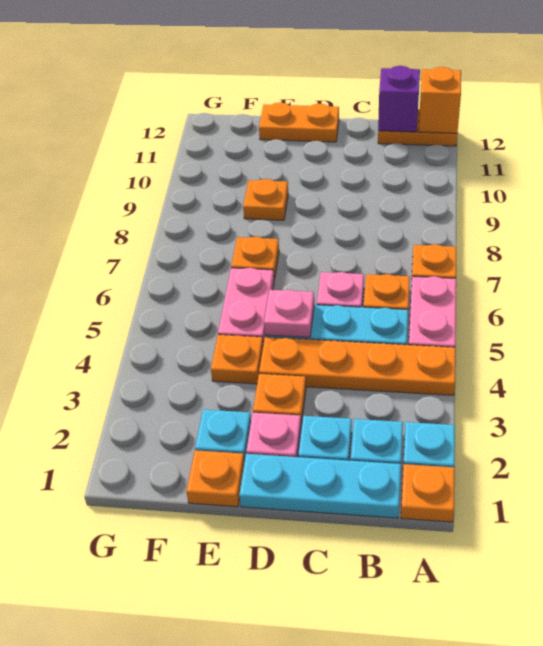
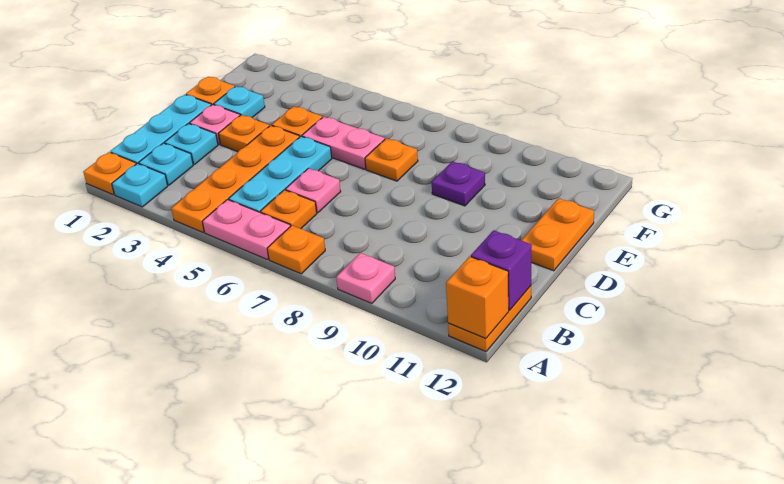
pink plate D5 level 2 -> pink plate A9 level 1
orange plate E9 level 1 -> purple plate E9 level 1

